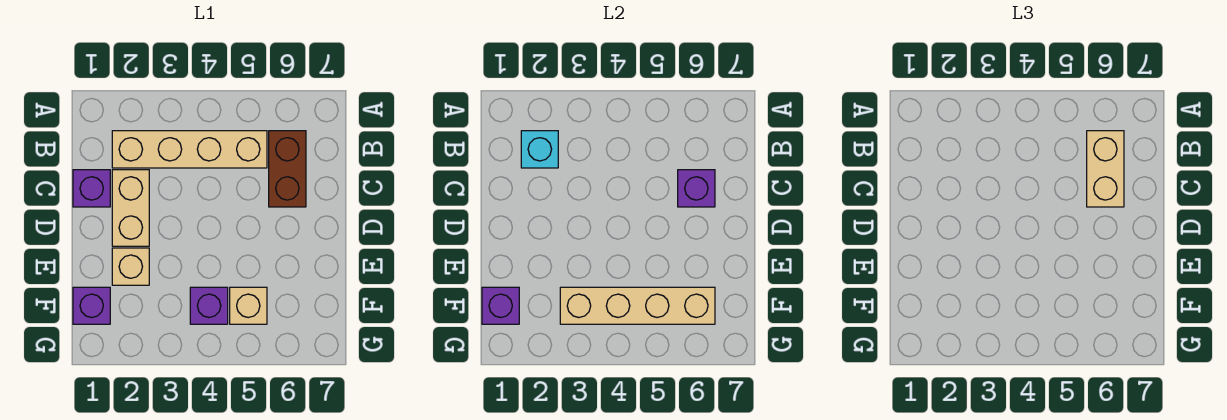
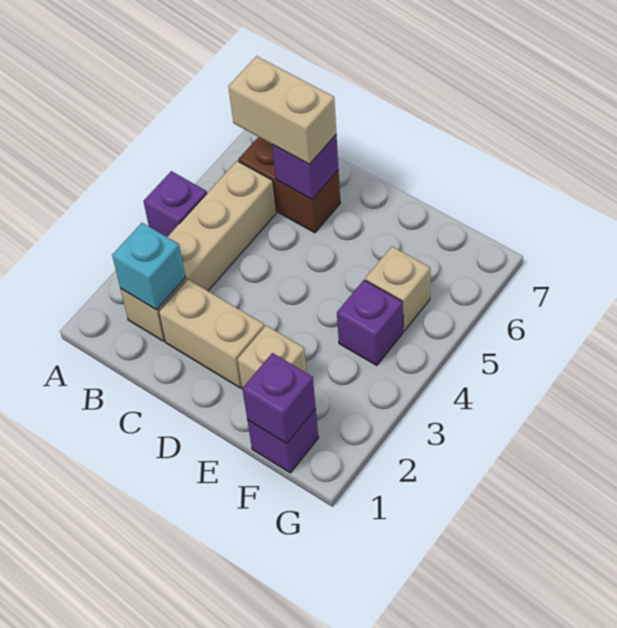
purple brick C1 level 1 -> purple brick A4 level 1
tan brick F3:F6 level 2 -> none

